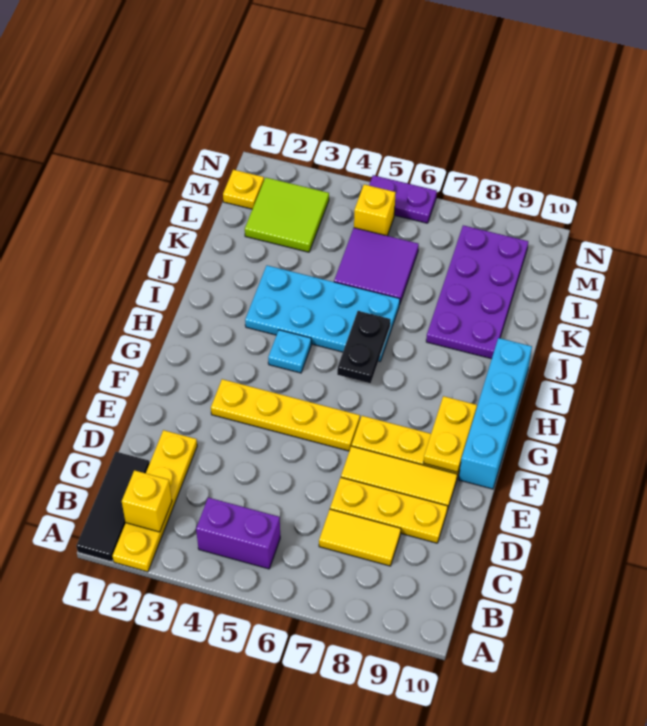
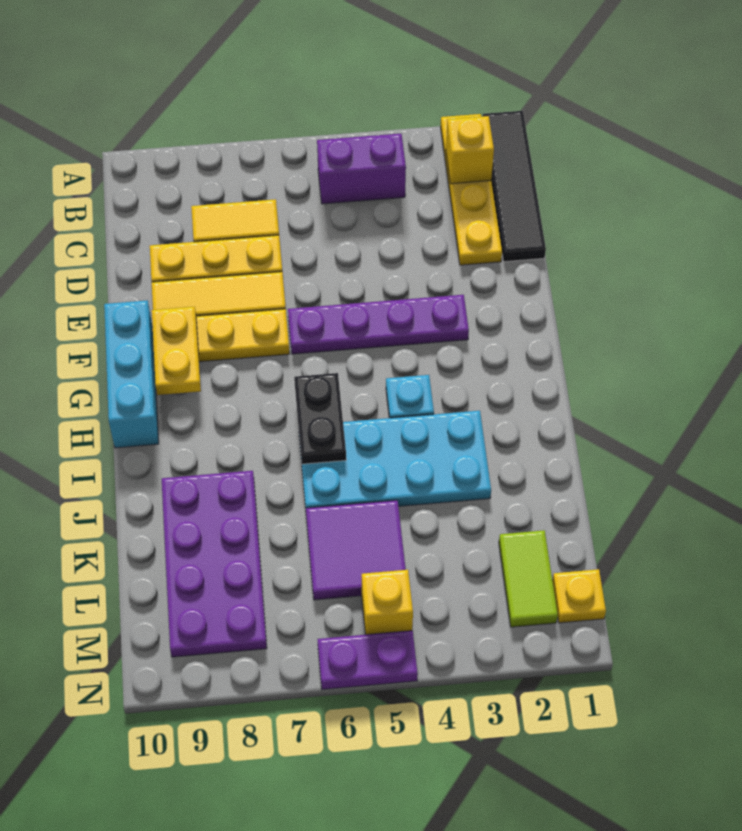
black tile A1:C1 level 1 -> black tile A1:D1 level 1
yellow plate F3:F6 level 1 -> purple plate F3:F6 level 1
cyan brick F10:I10 level 1 -> cyan brick F10:H10 level 1
lime tile L2:M3 level 1 -> lime tile L2:M2 level 1

